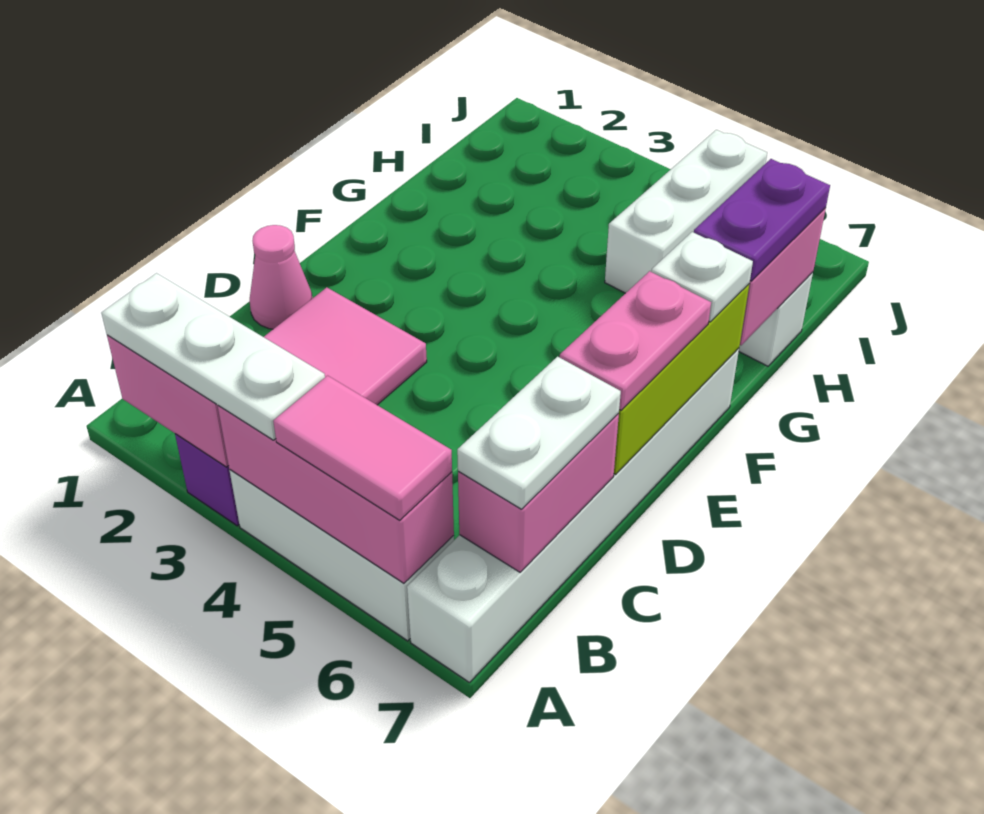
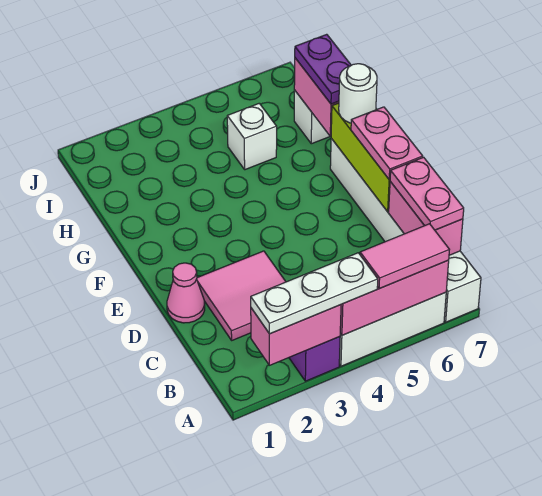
white plate B7:C7 level 3 -> pink plate B7:C7 level 3
white plate F7 level 3 -> white round brick F7 level 3
white brick H5:J5 level 1 -> white brick H5 level 1

